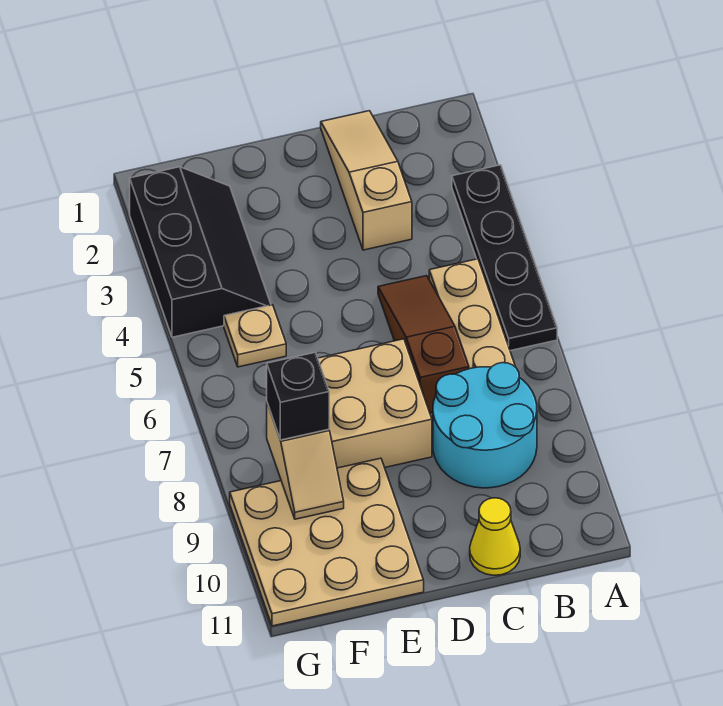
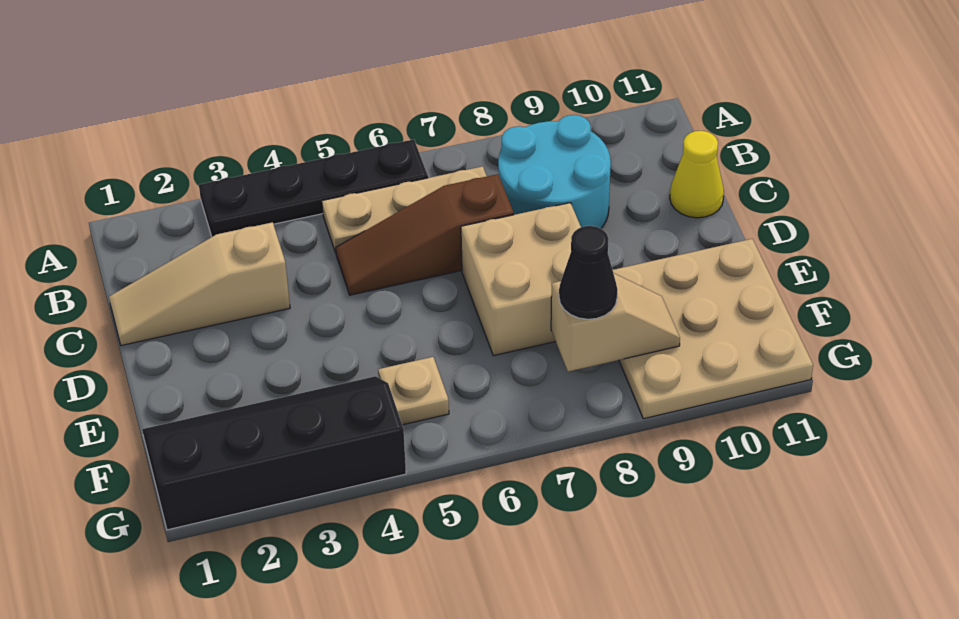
black slope F2:G4 level 1 top G -> black slope F1:G4 level 1 top G
black brick F8 level 3 -> black cone F8 level 3

